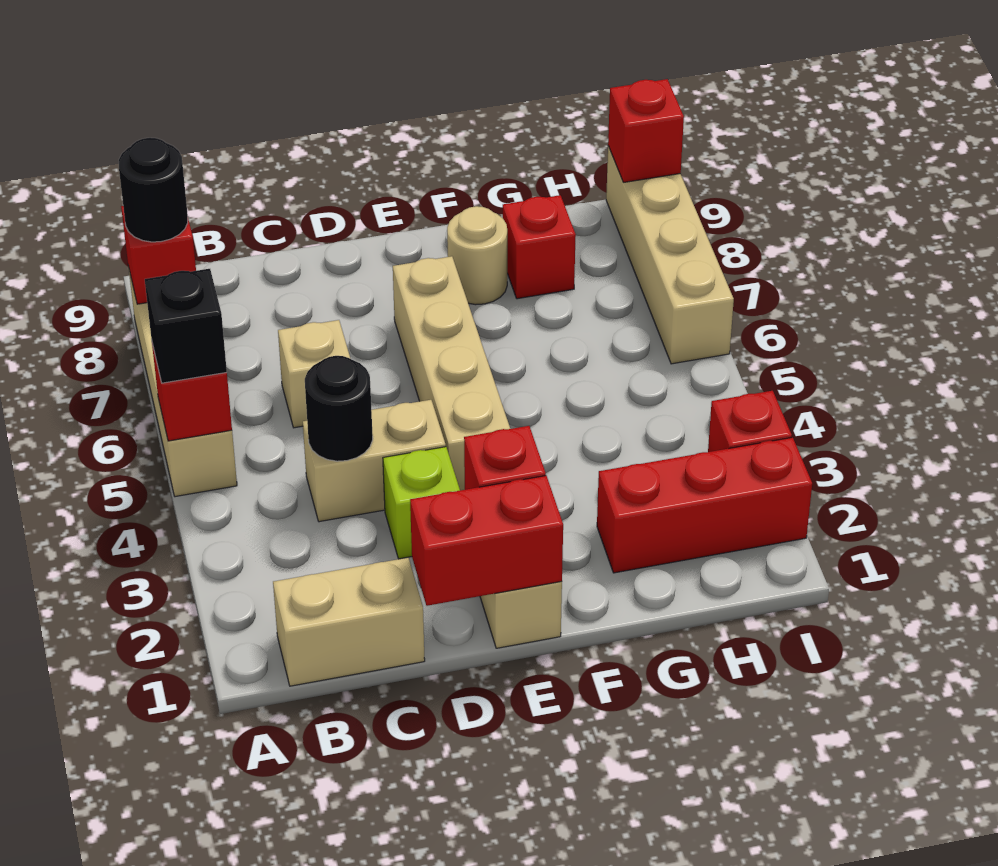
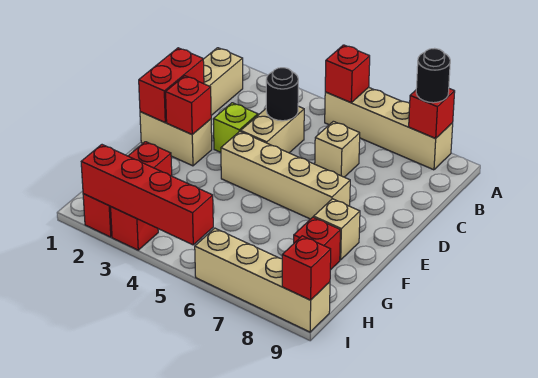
black brick A5 level 3 -> none
tan round brick F8 level 1 -> tan brick F8 level 1
none -> red brick I2:I5 level 2

